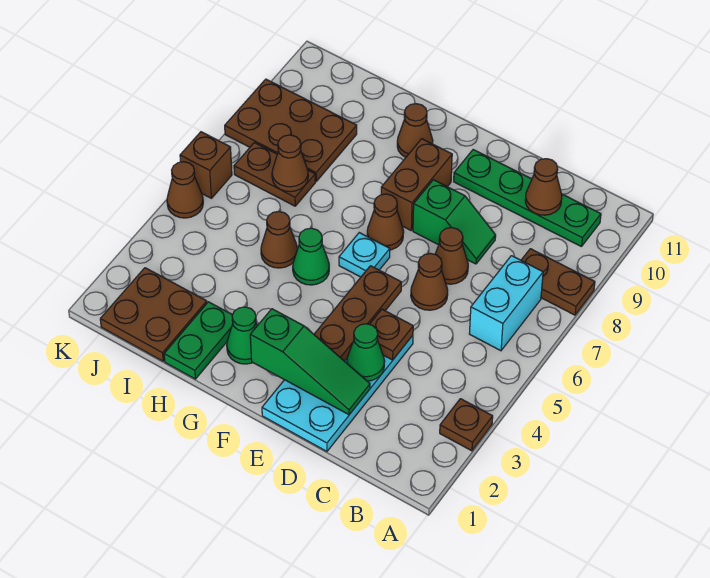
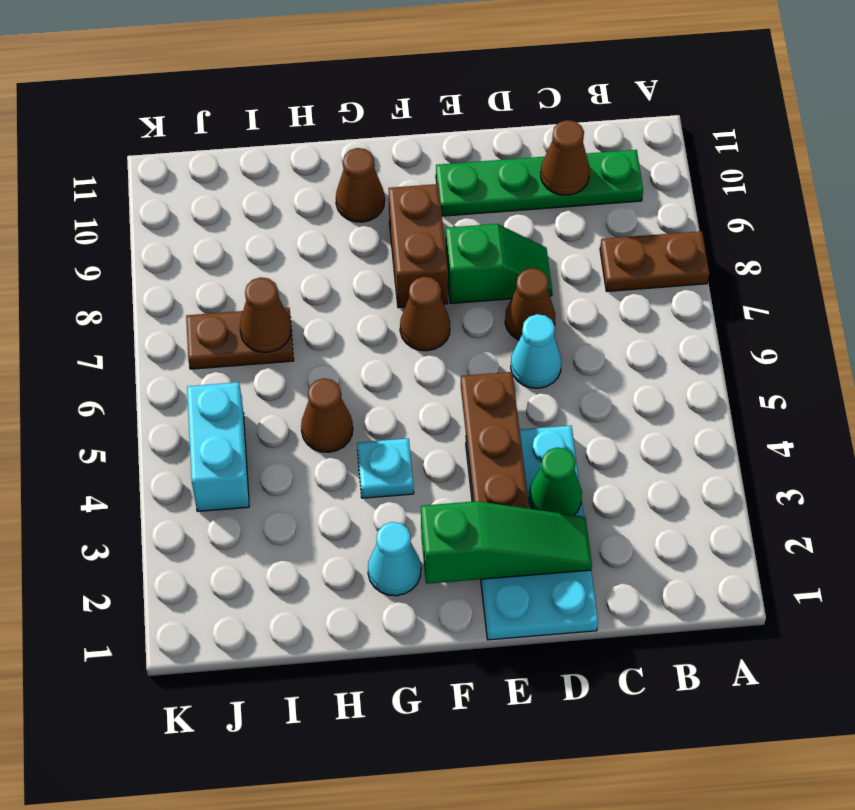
brown plate A3 level 1 -> none
cyan brick B6:B7 level 1 -> cyan brick J4:J5 level 1
brown plate D4 level 2 -> none
brown cone D6 level 1 -> cyan cone D6 level 1
cyan plate F6 level 1 -> cyan plate G4 level 1
green cone G2 level 1 -> cyan cone G2 level 1
green cone G5 level 1 -> none
green plate H1:H2 level 1 -> none
brown plate I1:J2 level 1 -> none
brown plate I8:K9 level 1 -> none
brown cone K5 level 1 -> none
brown brick K6 level 1 -> none

